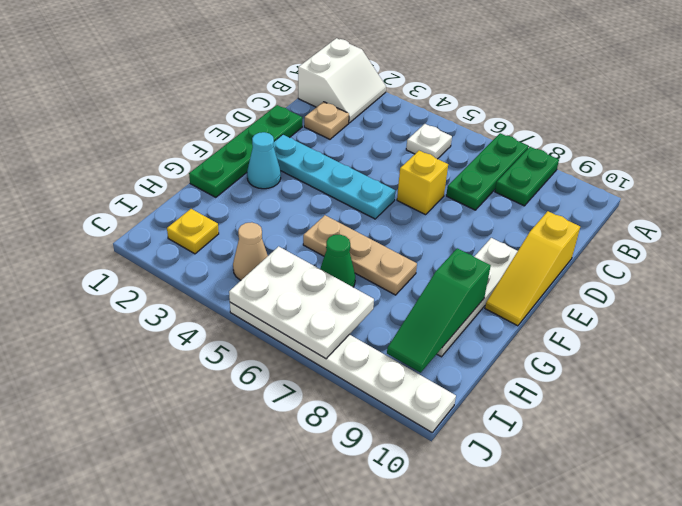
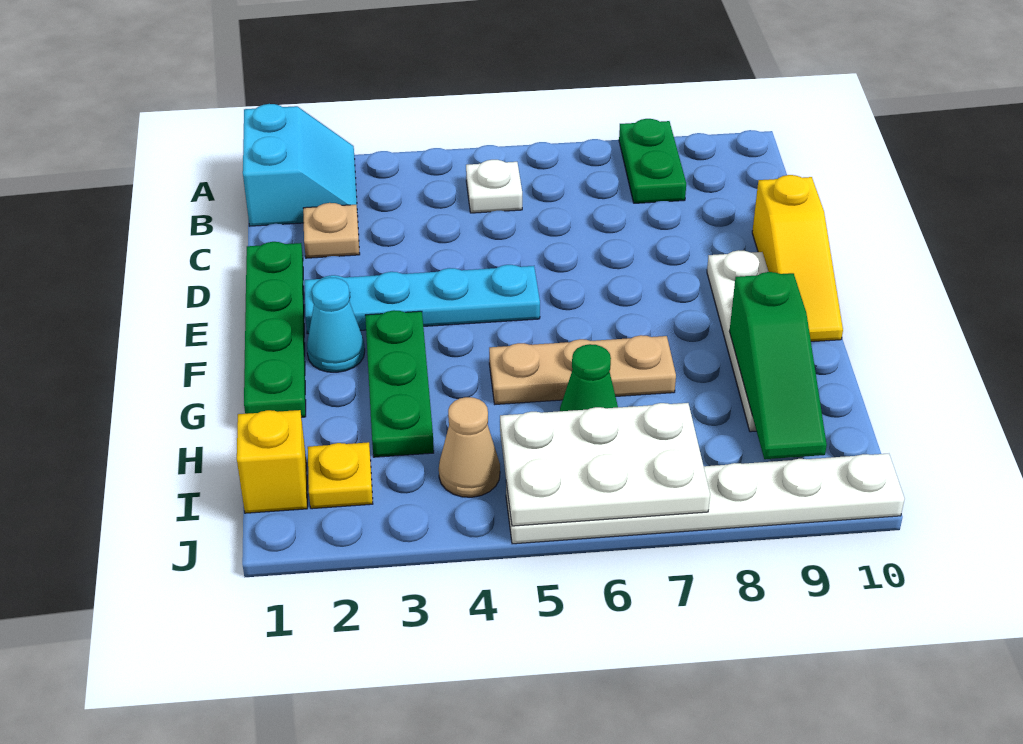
white slope A1:B2 level 1 top 1 -> cyan slope A1:B2 level 1 top 1
green plate A7:C7 level 1 -> green plate F3:H3 level 1
yellow brick D6 level 1 -> yellow brick I1 level 1

